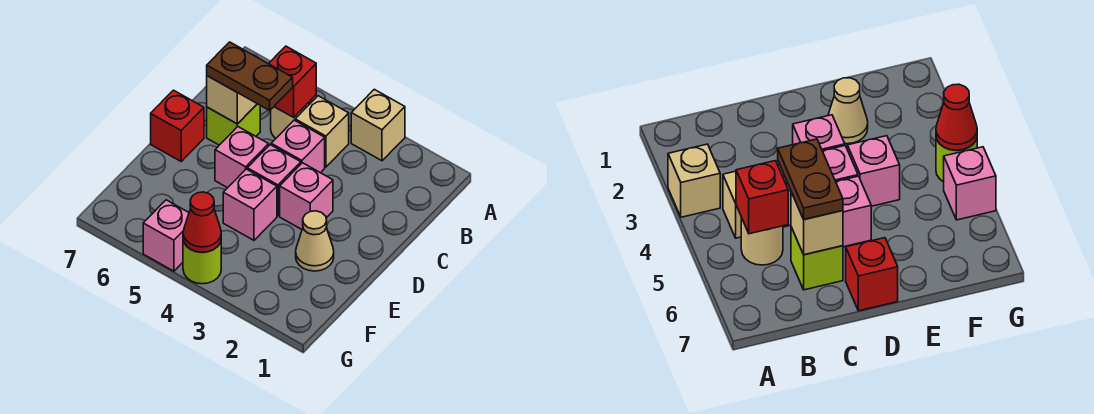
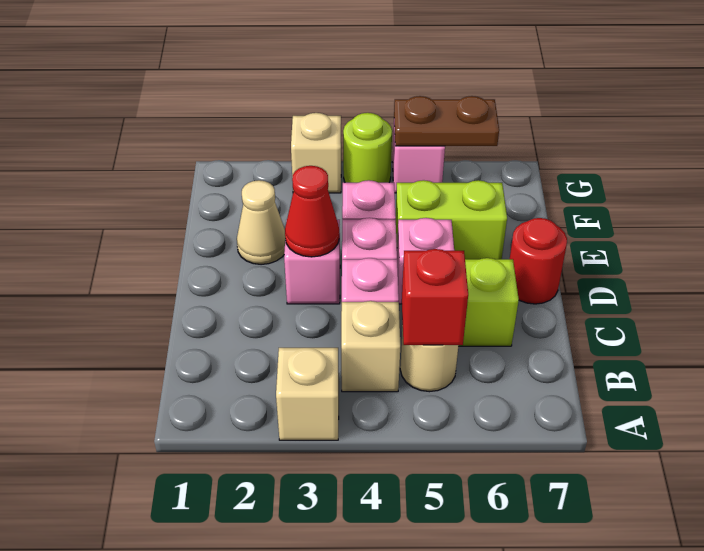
brown plate C5:C6 level 3 -> brown plate G5:G6 level 2
tan brick C6 level 2 -> tan brick G3 level 1
red brick D7 level 1 -> red round brick D7 level 1
none -> lime brick E5:E6 level 1
red cone G4 level 2 -> red cone D3 level 2

